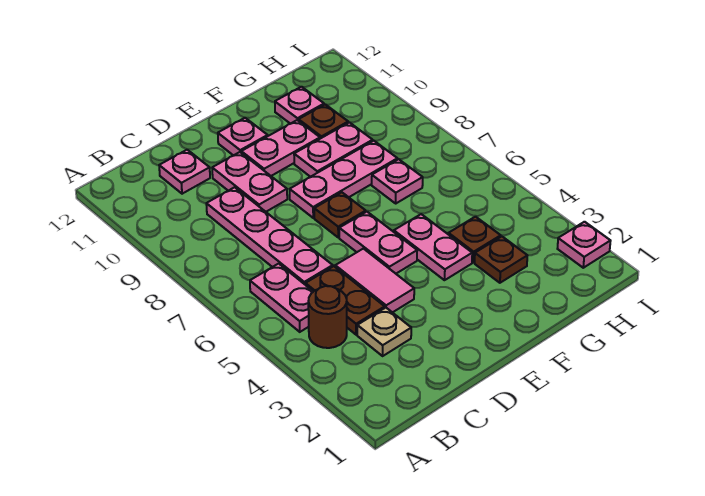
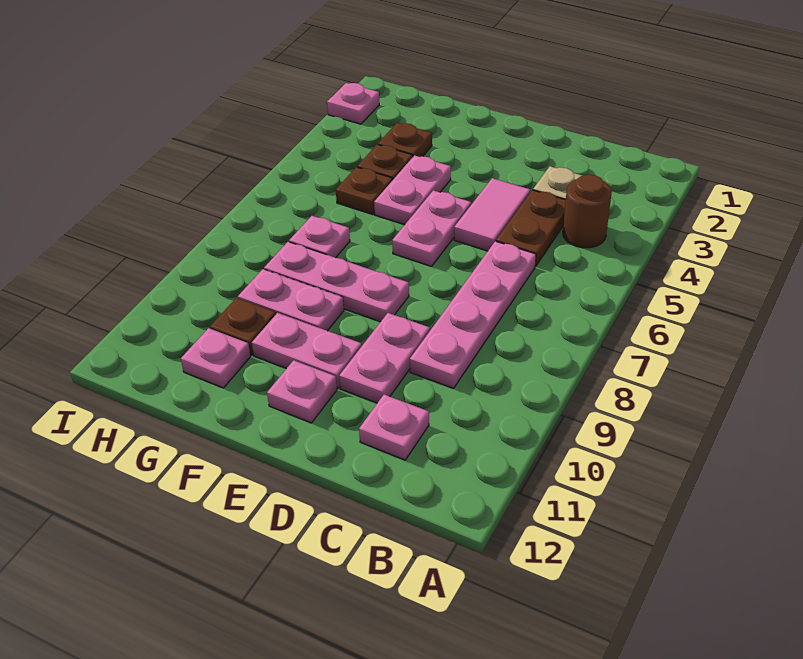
pink plate B5:B6 level 1 -> none
brown plate E7 level 1 -> brown plate G5 level 1

